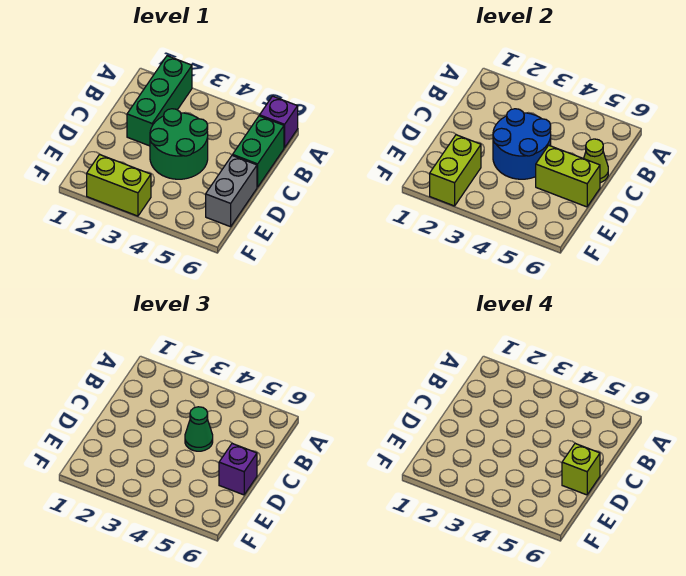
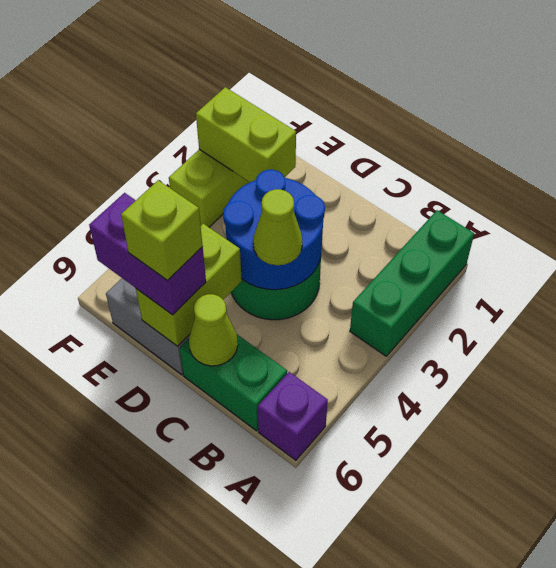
green brick A2:C2 level 1 -> green brick A1:A3 level 1
green cone C4 level 3 -> lime cone C4 level 3
purple brick D6 level 3 -> purple brick D6:E6 level 3

